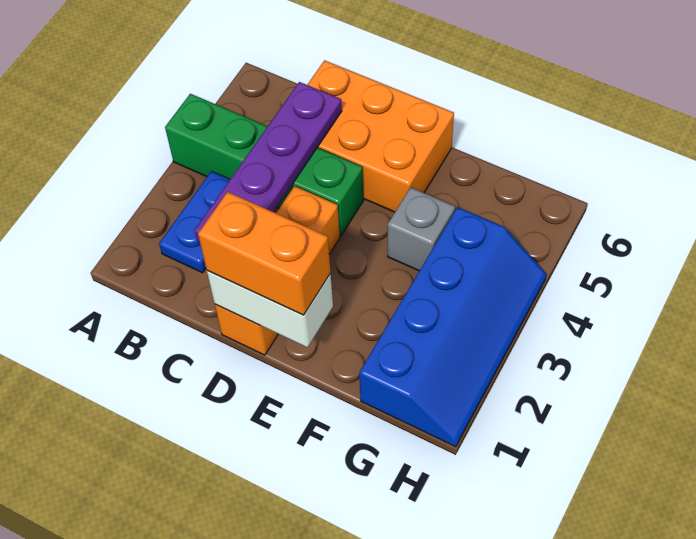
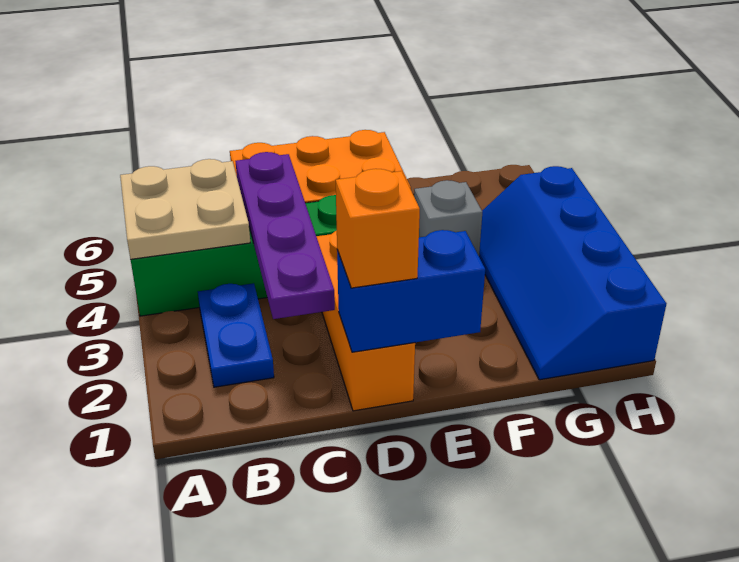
none -> tan plate A4:B5 level 2
white brick D1:E1 level 2 -> blue brick D1:E1 level 2
orange brick D1:E1 level 3 -> orange brick D1 level 3
blue slope G1:H4 level 1 top G -> blue slope G1:H4 level 1 top H

